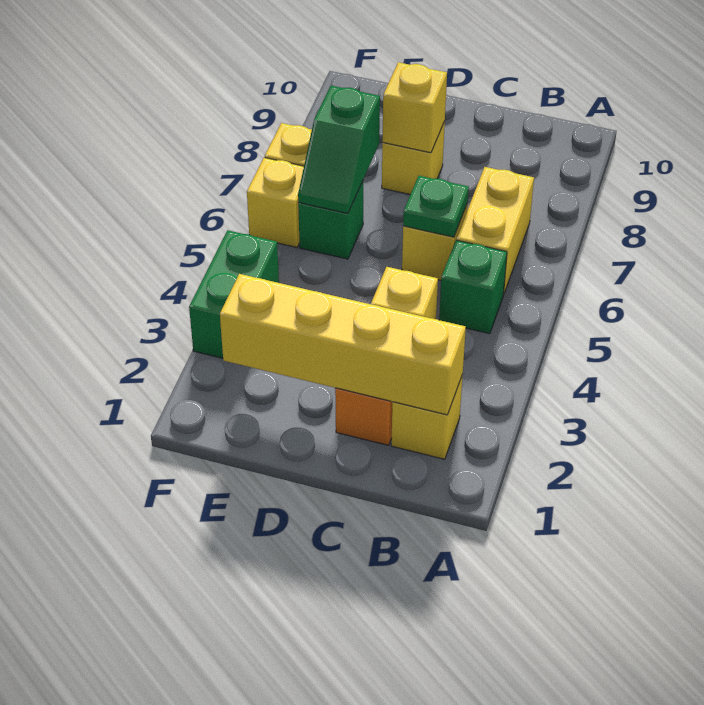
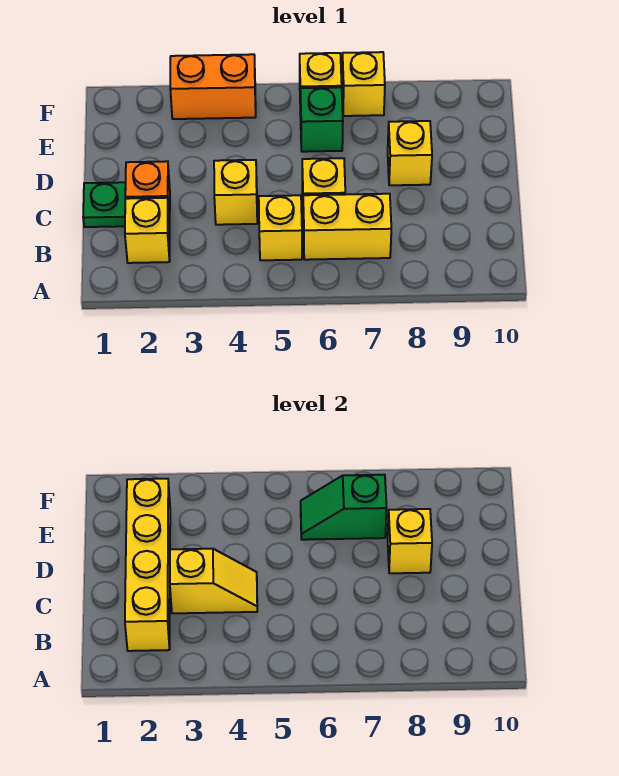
green brick B5 level 1 -> yellow brick B5 level 1
none -> yellow slope C3:C4 level 2 top 3
green plate C6 level 2 -> green plate C1 level 1
green brick F3:F4 level 1 -> orange brick F3:F4 level 1

